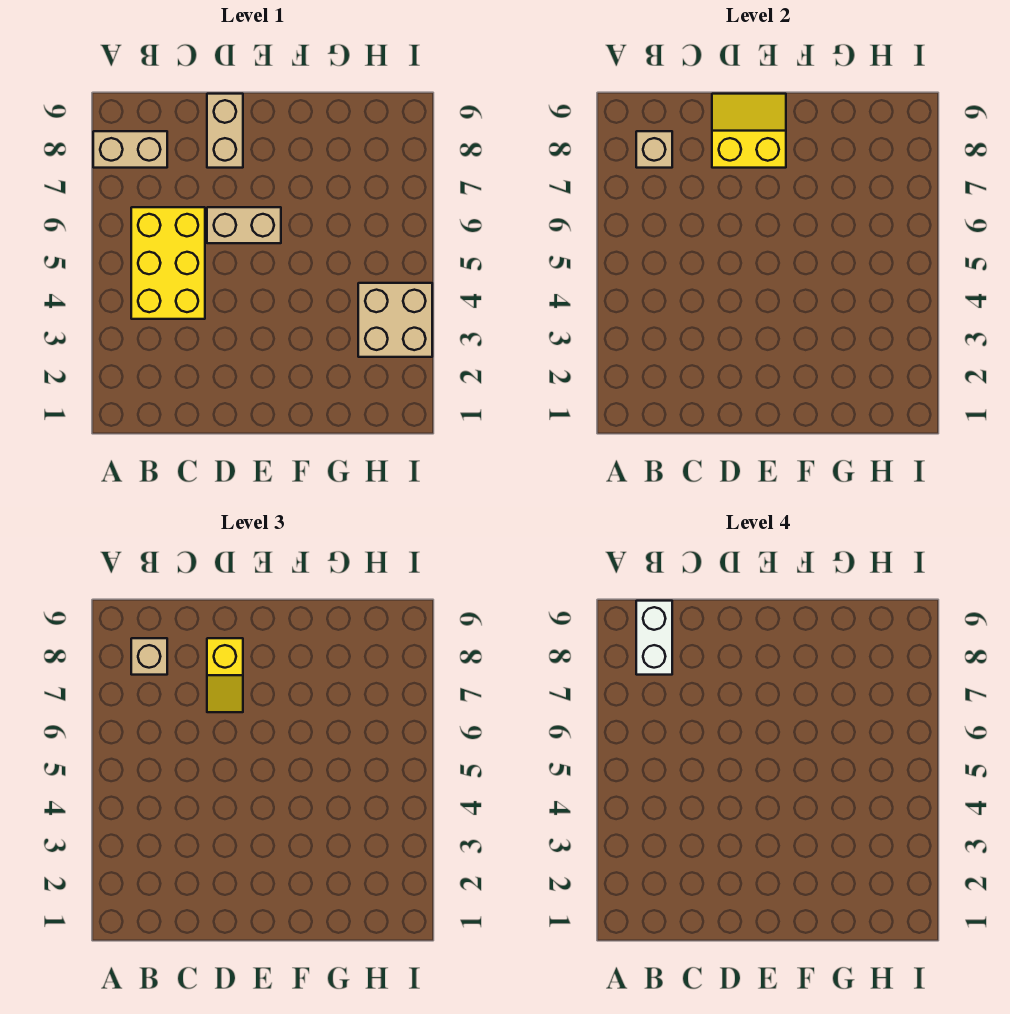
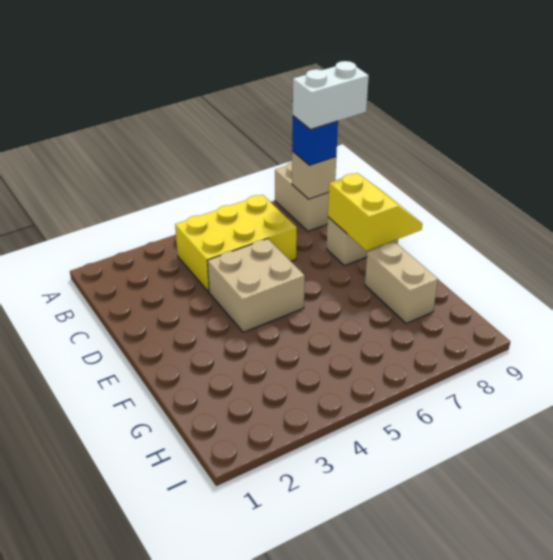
tan brick B8 level 3 -> blue brick B8 level 3
tan brick D6:E6 level 1 -> tan brick F8:G8 level 1
yellow slope D7:D8 level 3 top 8 -> none
tan brick H3:I4 level 1 -> tan brick D4:E5 level 1

